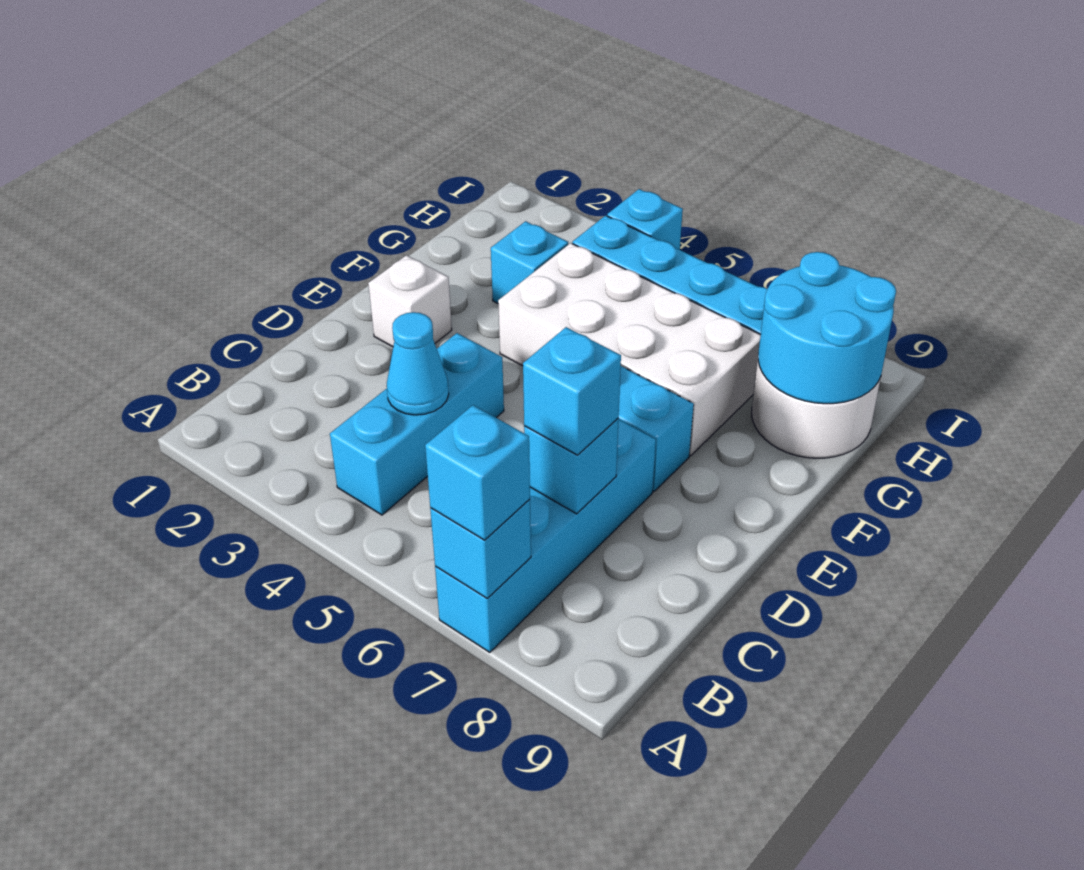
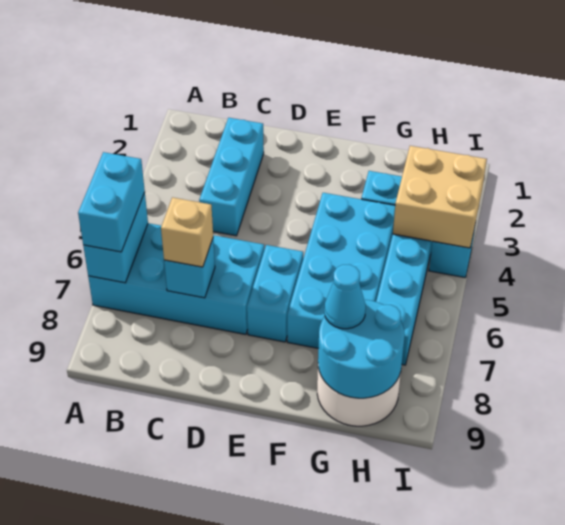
cyan brick A7:D7 level 1 -> cyan brick A6:D7 level 1
cyan brick A7 level 2 -> cyan brick A6:A7 level 2
cyan brick A7 level 3 -> cyan brick A6:A7 level 3
cyan brick B4:D4 level 1 -> cyan brick C2:C4 level 1
cyan cone C4 level 2 -> cyan cone G8 level 3
cyan brick C7 level 3 -> tan brick C7 level 3
white brick E2 level 1 -> none
white brick F4:G7 level 1 -> cyan brick F4:G7 level 1
none -> tan brick H3:I4 level 2

